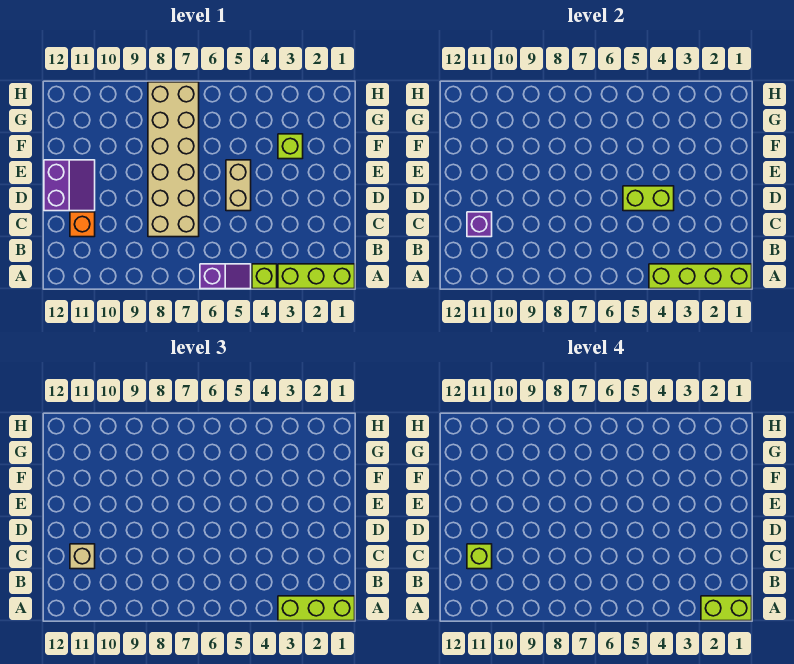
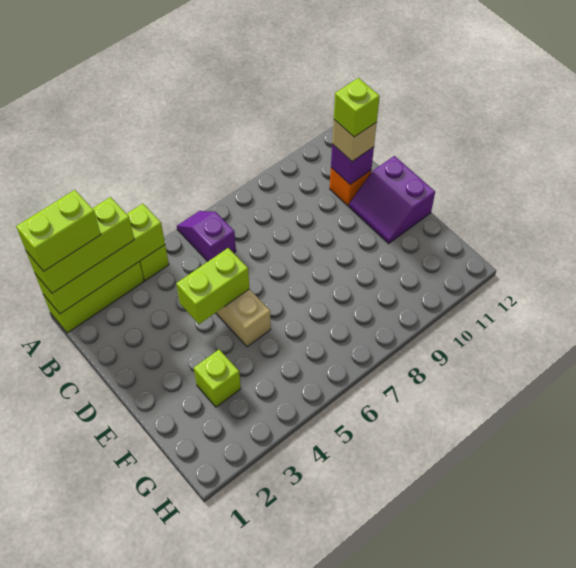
purple slope A5:A6 level 1 top 6 -> purple slope A6:B6 level 1 top B
tan brick C7:H8 level 1 -> none

